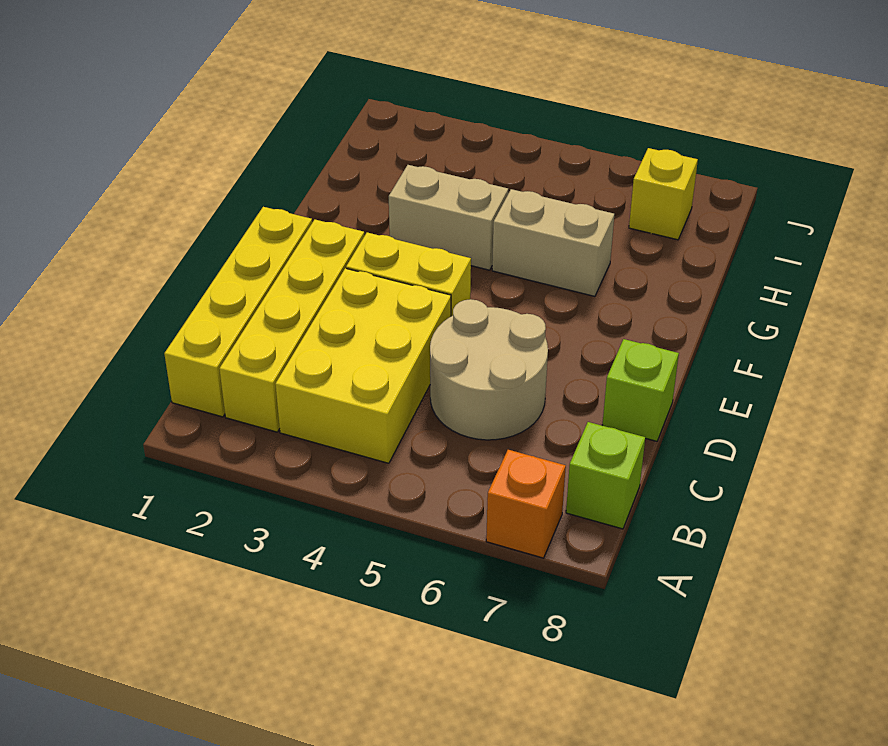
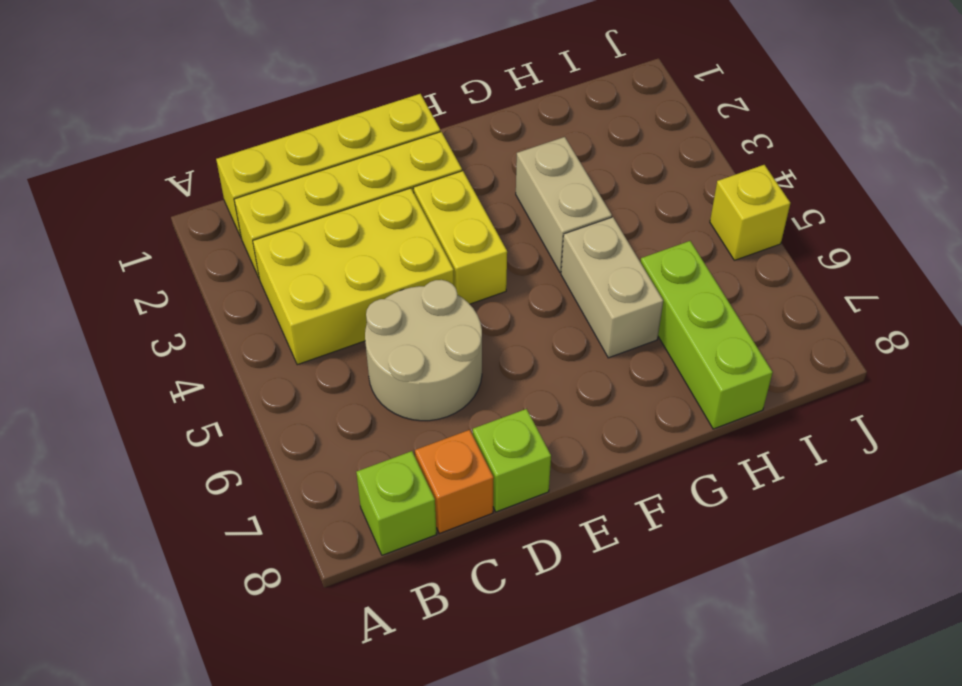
orange brick A7 level 1 -> orange brick C8 level 1
none -> lime brick H6:H8 level 1
yellow brick I7 level 1 -> yellow brick J5 level 1

